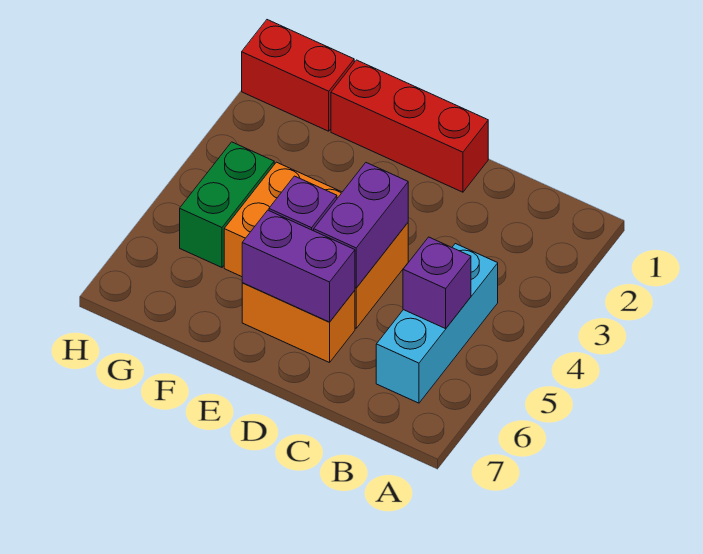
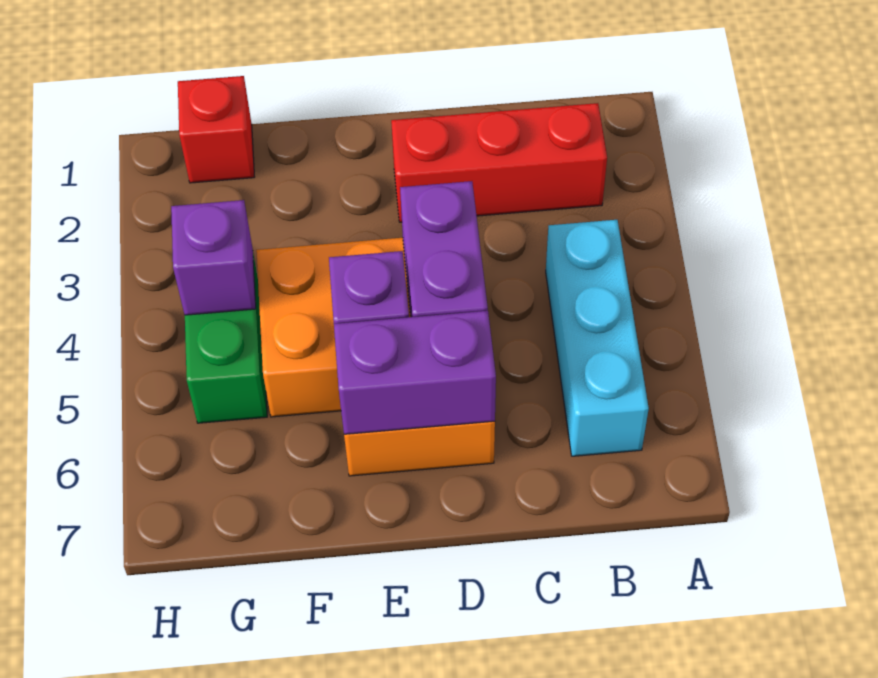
purple brick B5 level 2 -> purple brick G4 level 2
red brick D1:F1 level 1 -> red brick B2:D2 level 1
red brick G1:H1 level 1 -> red brick G1 level 1

